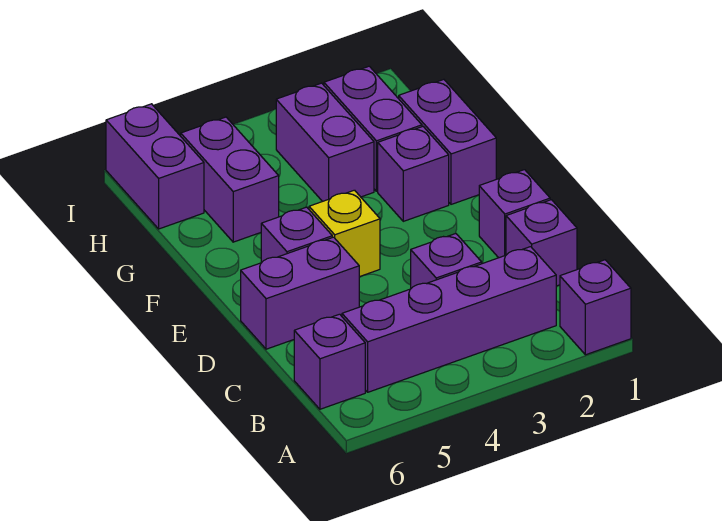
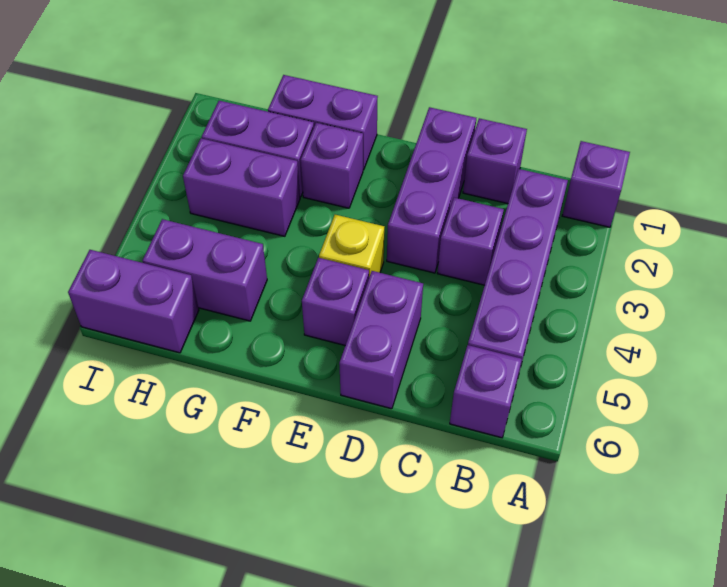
purple brick D1 level 1 -> purple brick D1:D3 level 1

